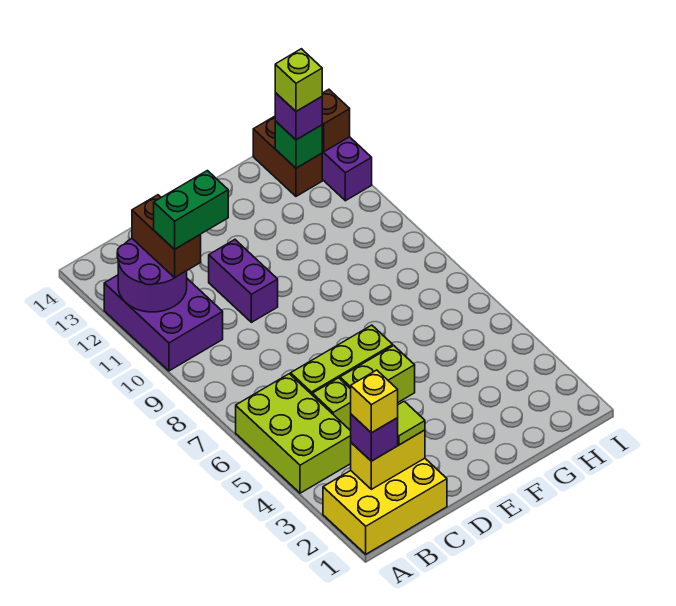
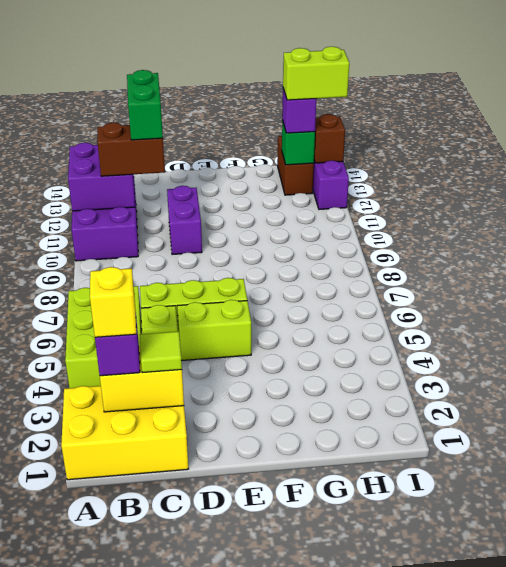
purple round brick A11:B12 level 2 -> purple brick A11:B12 level 2
brown brick B11:B12 level 3 -> brown brick B11:C11 level 3
green brick B11:C11 level 4 -> green brick C11:C12 level 4
lime brick H13 level 4 -> lime brick H13:I13 level 4

